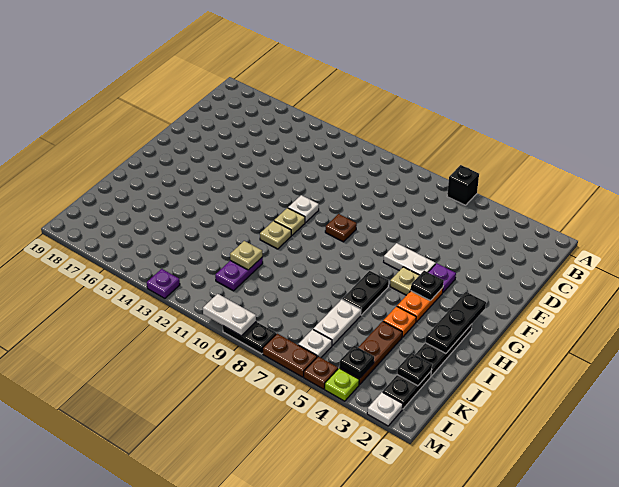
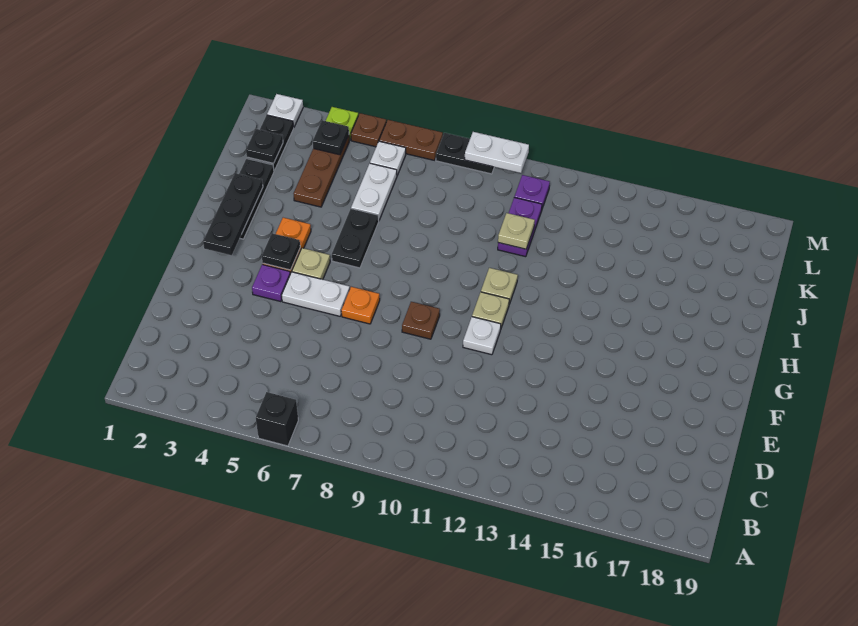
orange plate I4 level 1 -> orange plate F7 level 1
purple plate M13 level 1 -> purple plate L11 level 1

